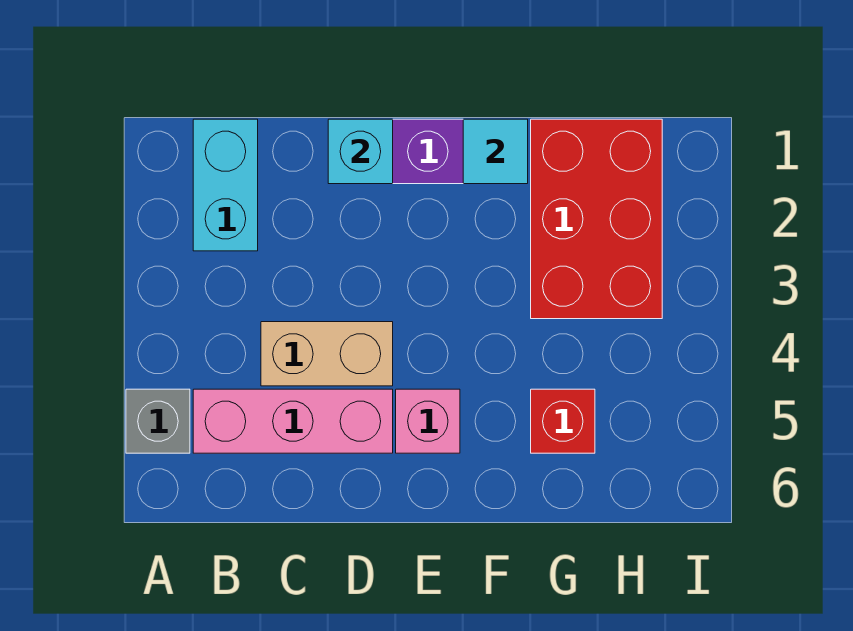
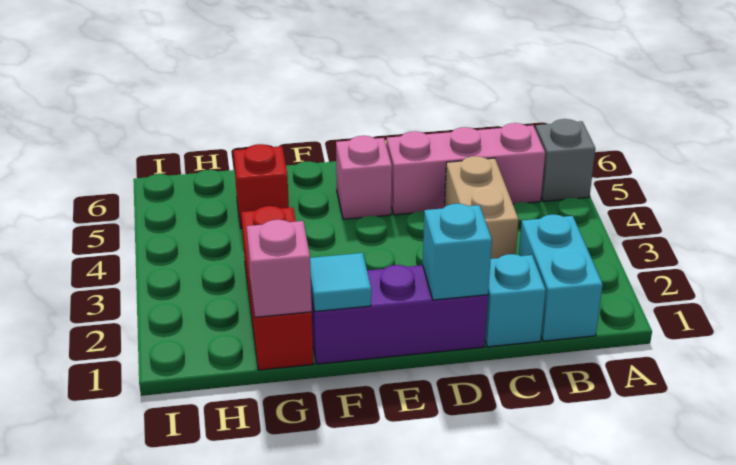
none -> cyan brick C1 level 1
tan brick C4:D4 level 1 -> tan brick C3:C4 level 1
red brick G1:H3 level 1 -> red brick G1:G3 level 1
none -> pink brick G1 level 2

